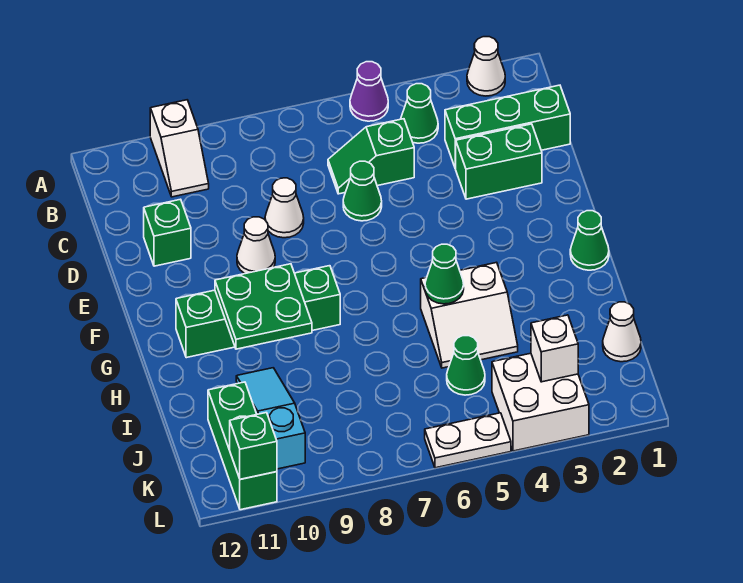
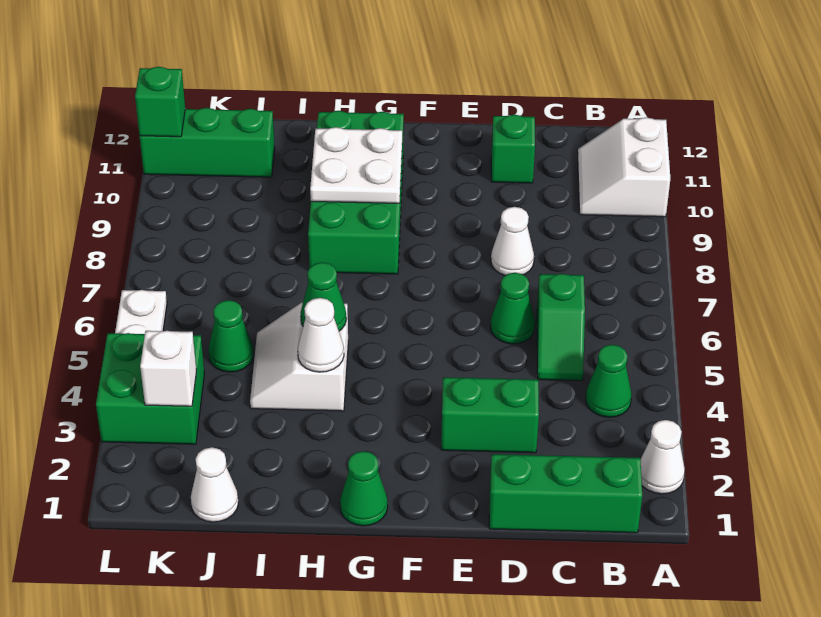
purple cone A5 level 1 -> none
white slope A10:B10 level 1 top A -> white slope A10:B11 level 1 top A
green brick C1:C3 level 1 -> green brick B1:D1 level 1
green slope C5:C6 level 1 top 5 -> green slope C5:C6 level 1 top 6
green brick D2:D3 level 1 -> green brick D3:E3 level 1
white cone E9 level 1 -> white cone H4 level 2
green brick G8:G11 level 1 -> green brick G8:H11 level 1
green plate G9:H10 level 2 -> white plate G9:H10 level 2
cyan slope I10:K10 level 1 top K -> none
white brick K3:L4 level 1 -> green brick K3:L4 level 1

